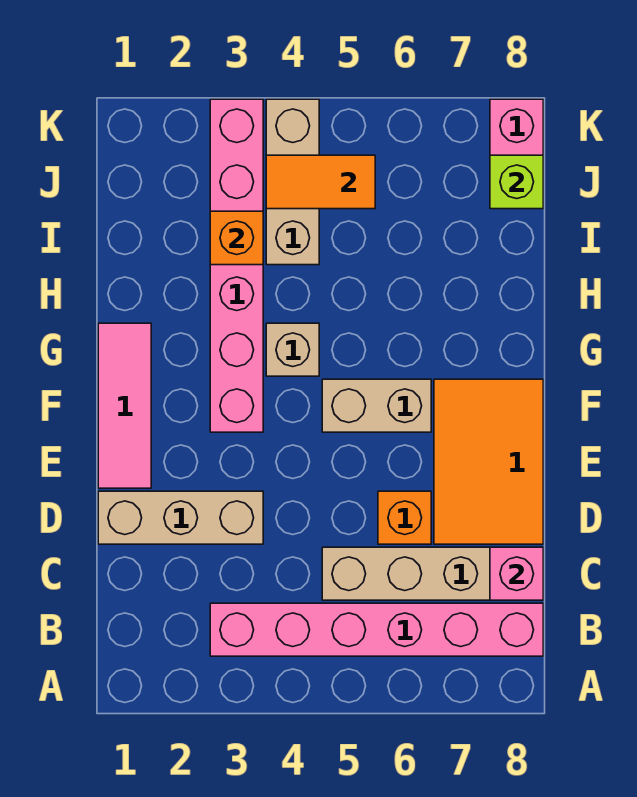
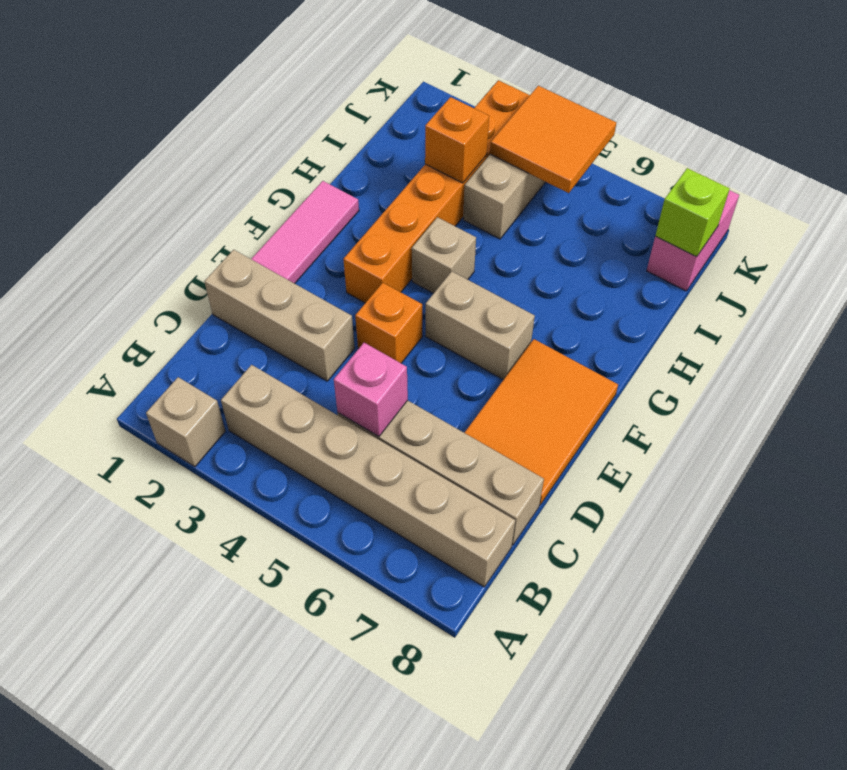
none -> tan brick A2 level 1
pink brick B3:B8 level 1 -> tan brick B3:B8 level 1
pink brick C8 level 2 -> pink brick C5 level 2
orange brick D6 level 1 -> orange brick E4 level 1
pink brick F3:K3 level 1 -> orange brick F3:K3 level 1
orange tile J4:J5 level 2 -> orange tile J4:K5 level 2

